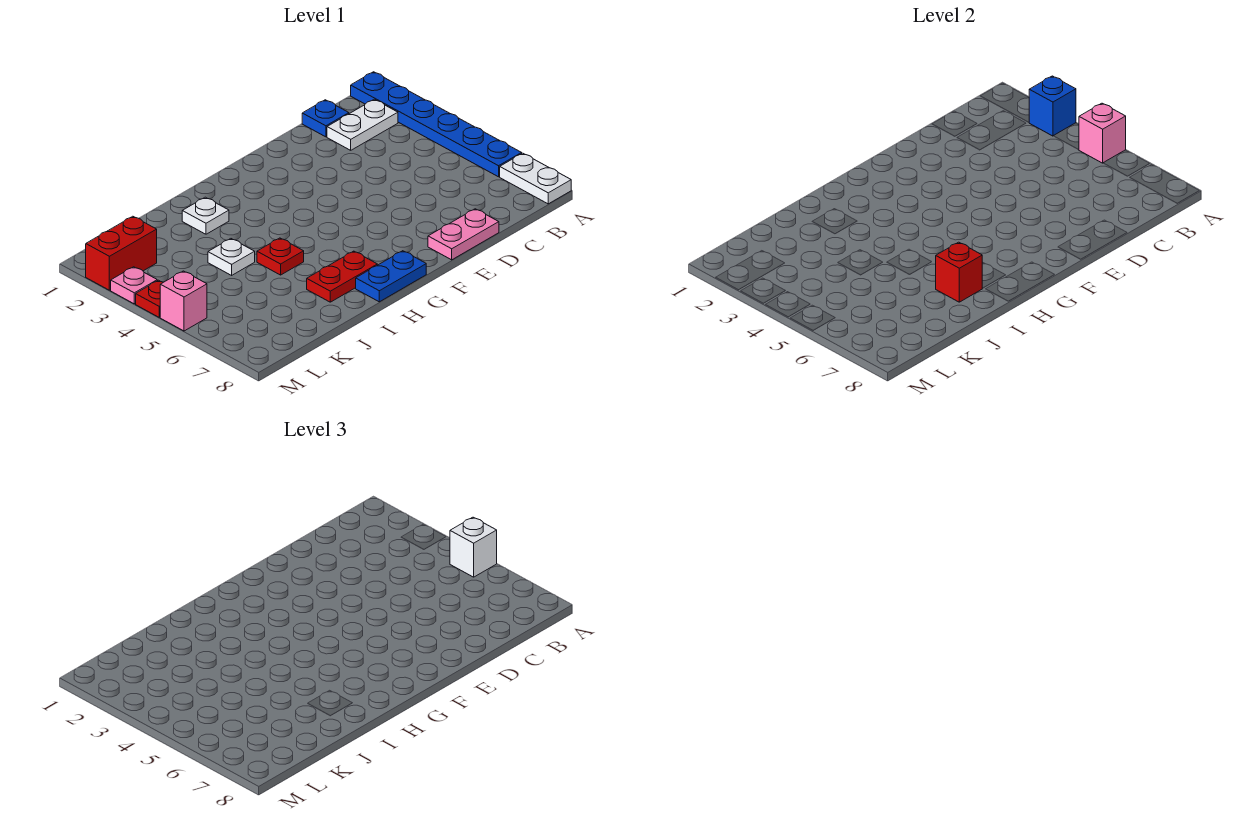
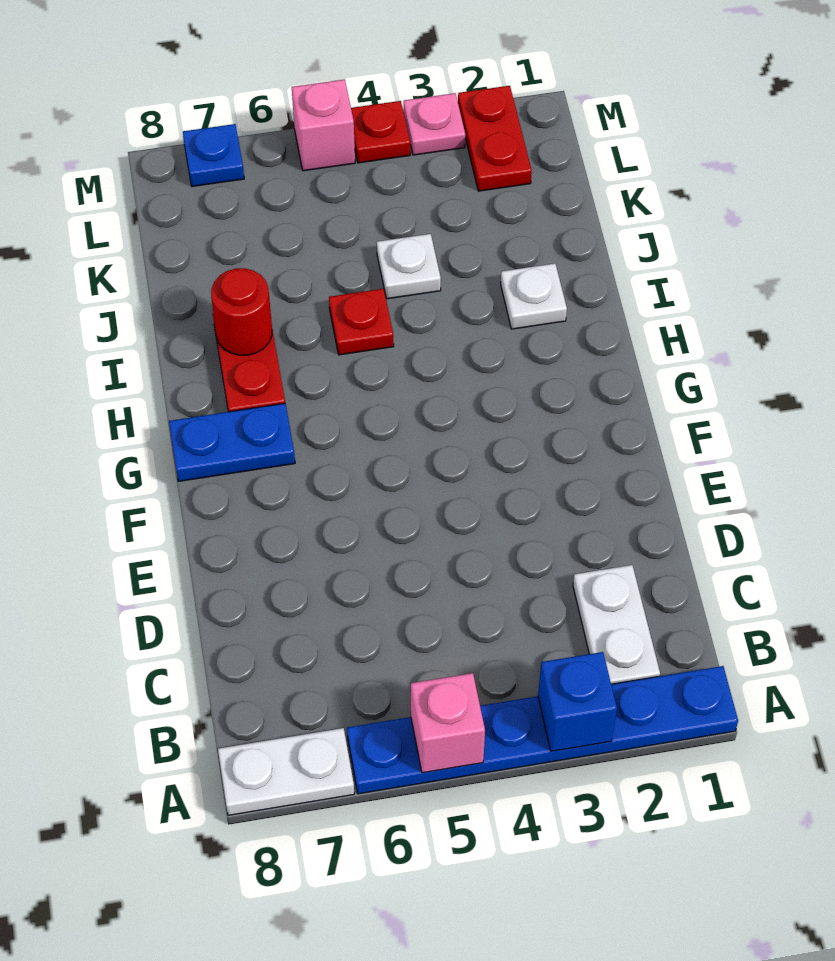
white brick A5 level 3 -> none
blue plate C1 level 1 -> blue plate M7 level 1
pink plate D8:E8 level 1 -> none
blue plate G8:H8 level 1 -> blue plate G7:G8 level 1
red brick I7 level 2 -> red round brick I7 level 2
red brick L2:M2 level 1 -> red plate L2:M2 level 1

